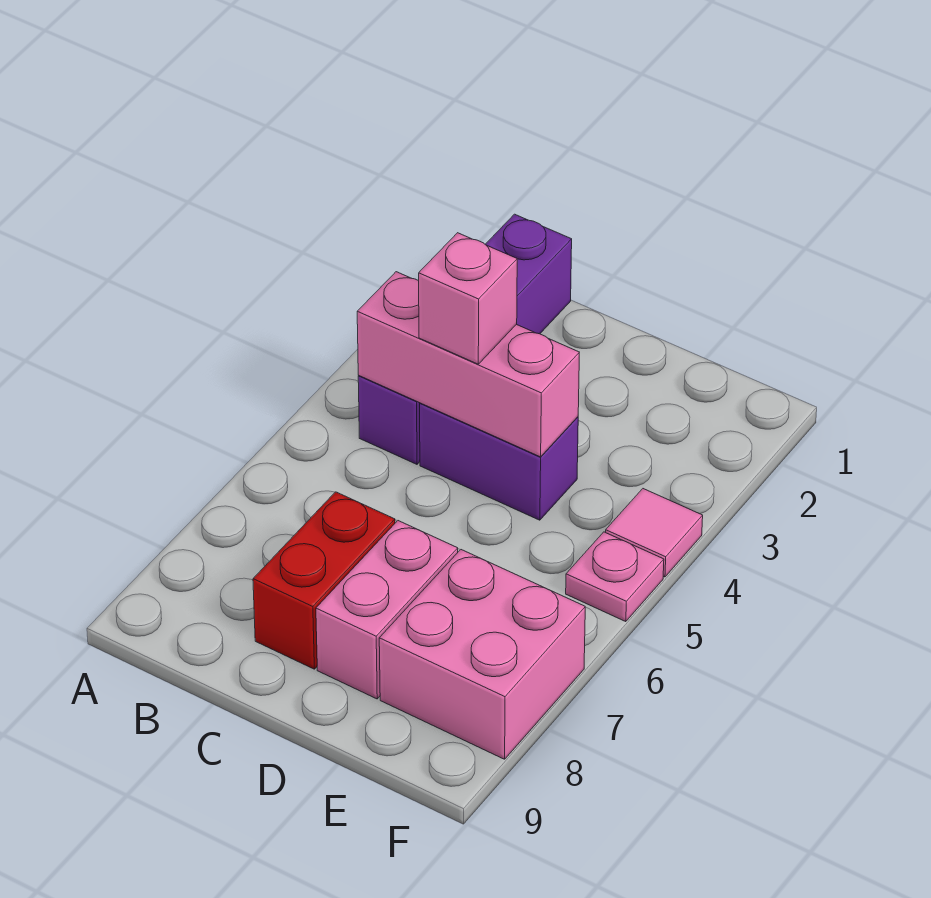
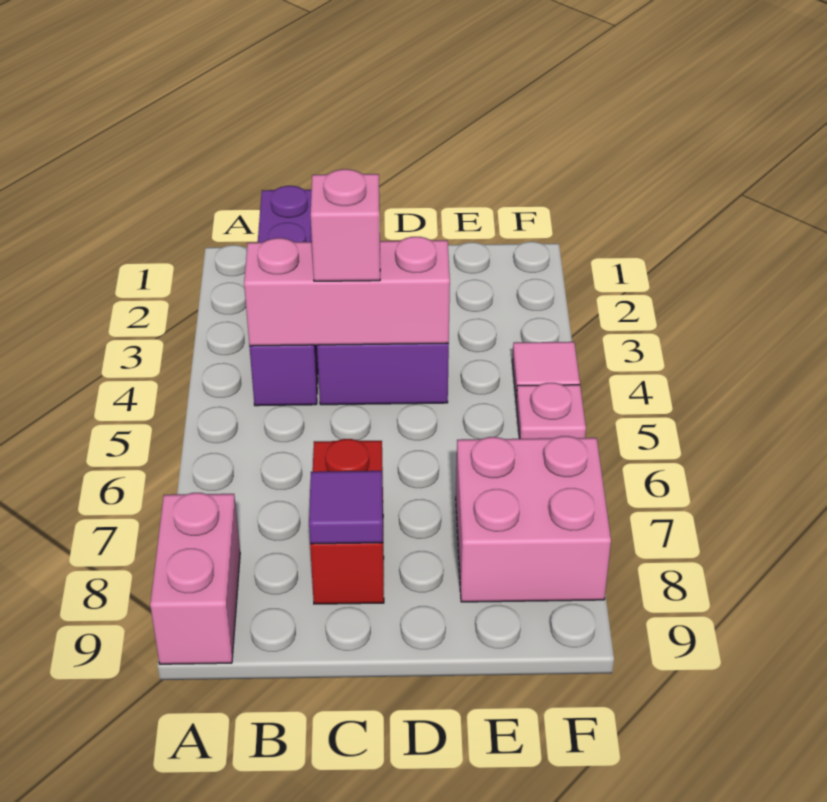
none -> purple tile C8 level 2
pink brick D7:D8 level 1 -> pink brick A8:A9 level 1

